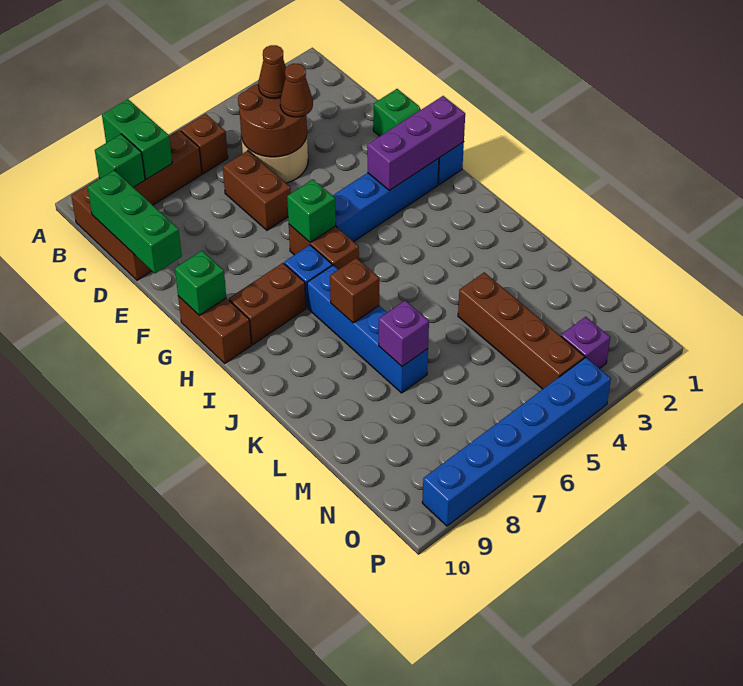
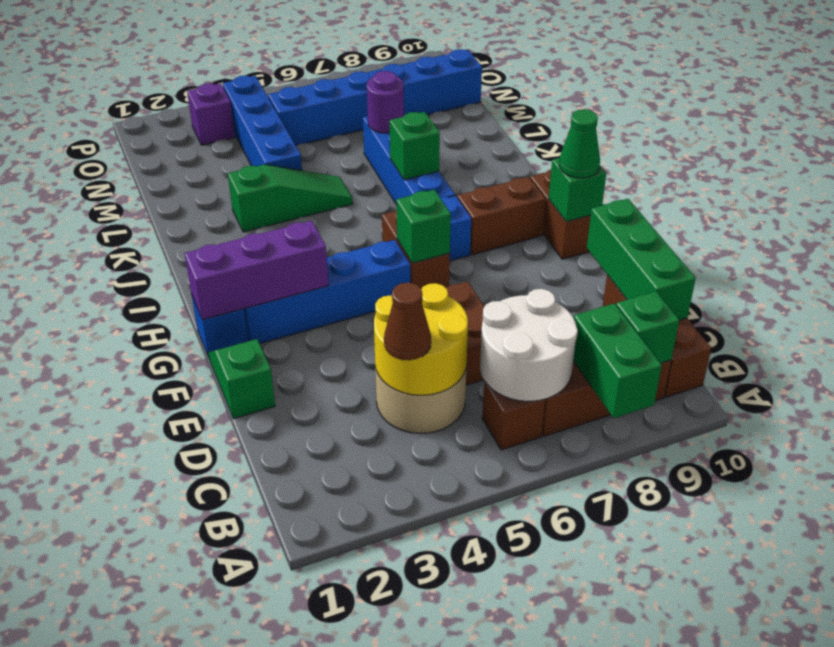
none -> white round brick B6:C7 level 2
brown round brick C4:D5 level 2 -> yellow round brick C4:D5 level 2
brown cone D4 level 3 -> none
none -> green cone G10 level 3
brown brick J7 level 2 -> green brick J7 level 2
none -> green slope K3:K5 level 1 top 3
brown brick L4:O4 level 1 -> blue brick L4:O4 level 1
purple brick L7 level 2 -> purple round brick L7 level 2
blue brick P4:P9 level 1 -> blue brick N5:N10 level 1

